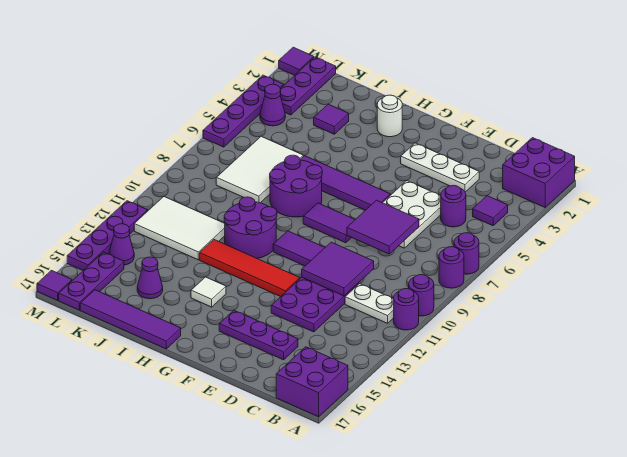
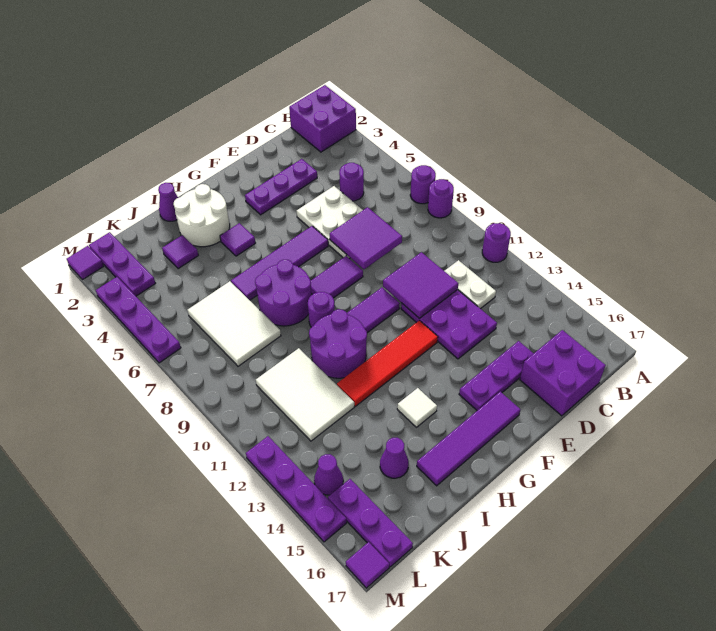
purple round brick A10 level 1 -> purple round brick H9 level 1
purple brick A16:B17 level 1 -> purple brick C16:D17 level 1
purple tile B4 level 1 -> purple tile H4 level 1
white plate B11:C11 level 1 -> white plate C11:C12 level 1
white plate D3:F3 level 1 -> purple plate D3:F3 level 1
white round brick H2 level 1 -> white round brick H2:I3 level 1
purple tile H17:K17 level 1 -> purple tile F16:I16 level 1
white tile J11:L12 level 1 -> white tile J10:K12 level 1
purple cone L4 level 1 -> purple cone I1 level 1

